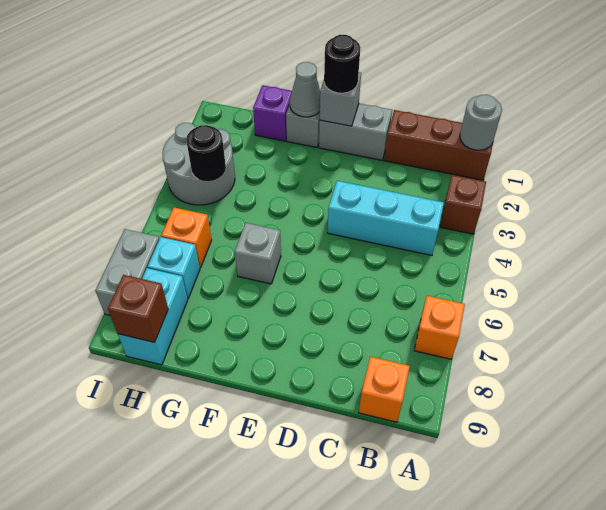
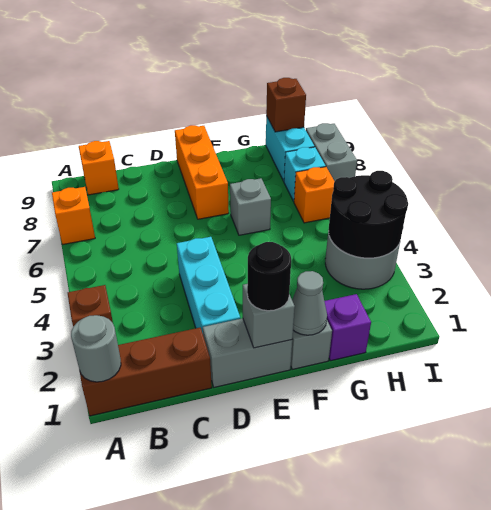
cyan brick B4:D4 level 1 -> cyan brick D2:D4 level 1
none -> orange brick E7:E9 level 1
black round brick H4 level 2 -> black round brick H3:I4 level 2

